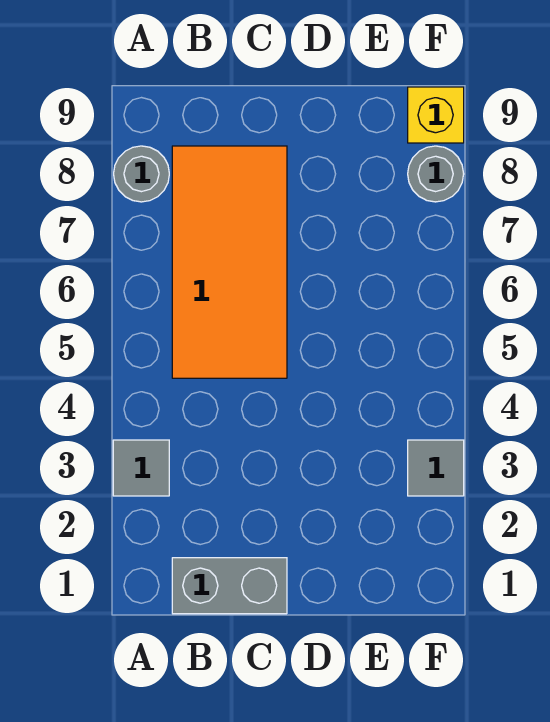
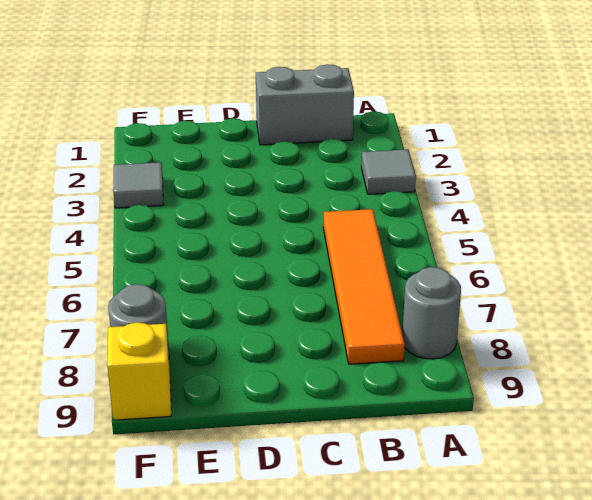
orange tile B5:C8 level 1 -> orange tile B5:B8 level 1

